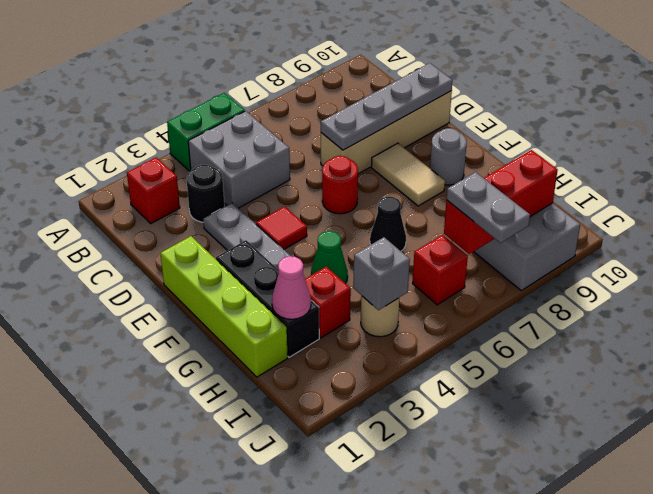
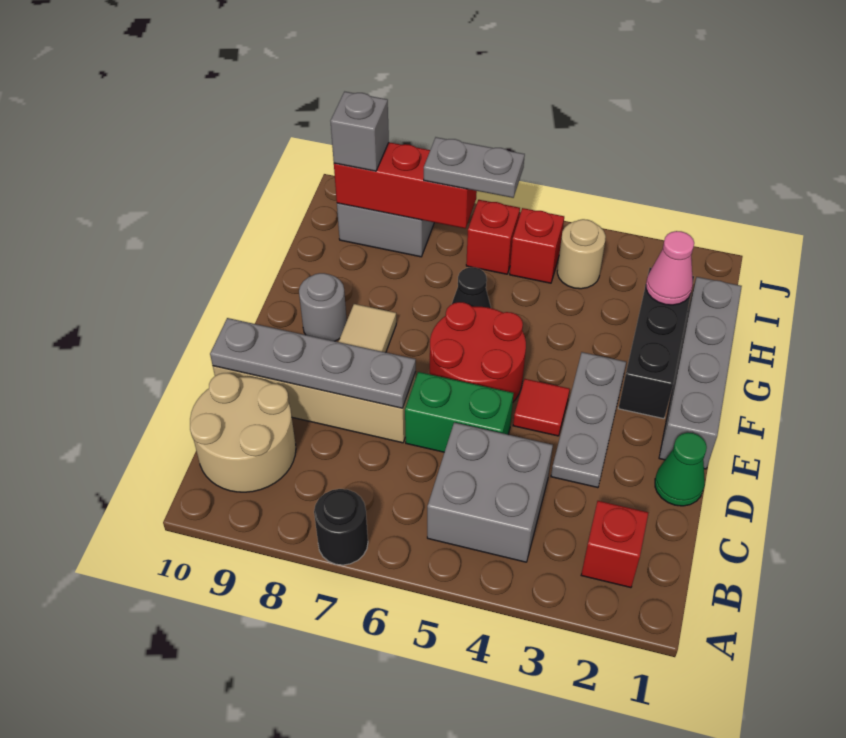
green brick A4:A5 level 1 -> green brick D5:D6 level 1
none -> tan round brick B9:C10 level 1
black round brick C3 level 1 -> black round brick A7 level 1
lime brick E1:H1 level 1 -> grey brick E1:H1 level 1
red round brick E6 level 1 -> red round brick E5:F6 level 1
green cone G4 level 1 -> green cone D1 level 1
red brick H3 level 1 -> red brick I5 level 1
grey brick I4 level 2 -> grey brick I9 level 3
grey plate I7:J7 level 3 -> grey plate I6:I7 level 3

